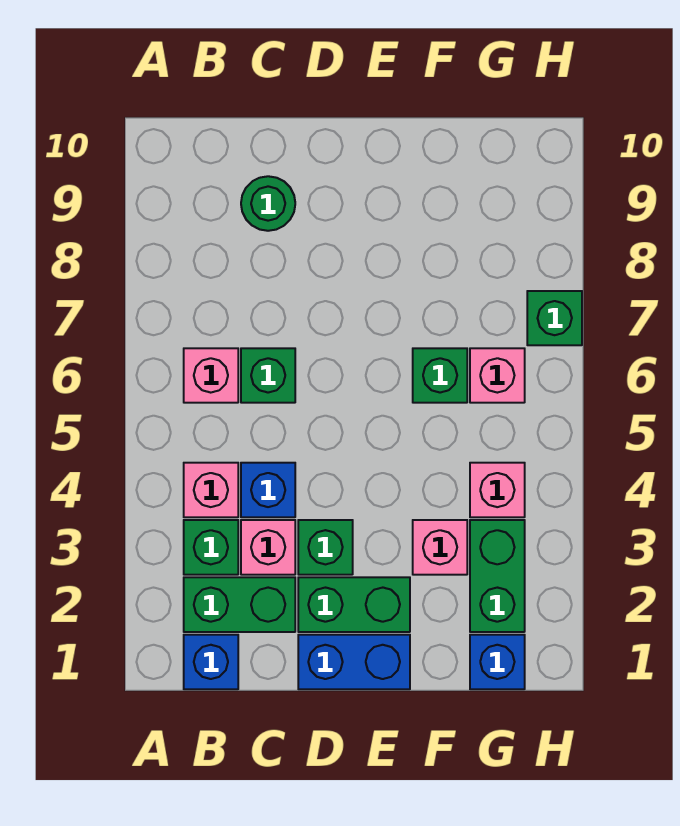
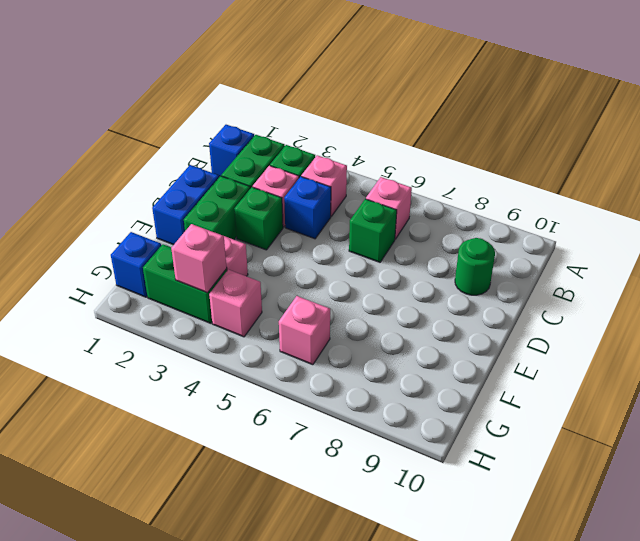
green brick F6 level 1 -> none
none -> pink brick G3 level 2
green brick H7 level 1 -> none

